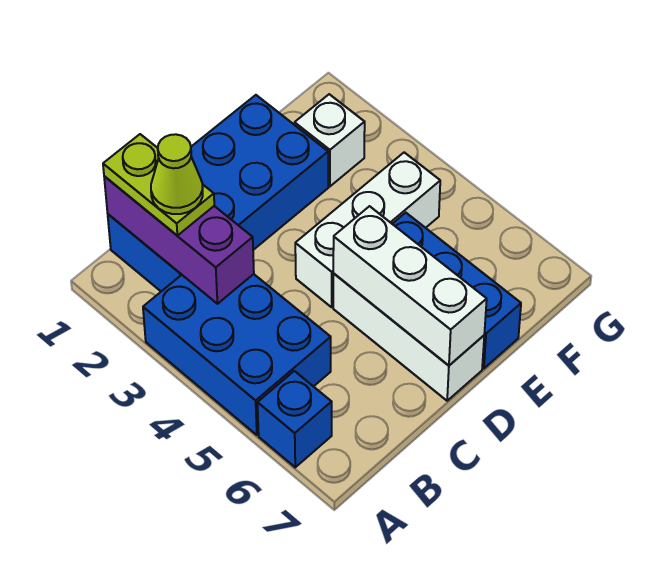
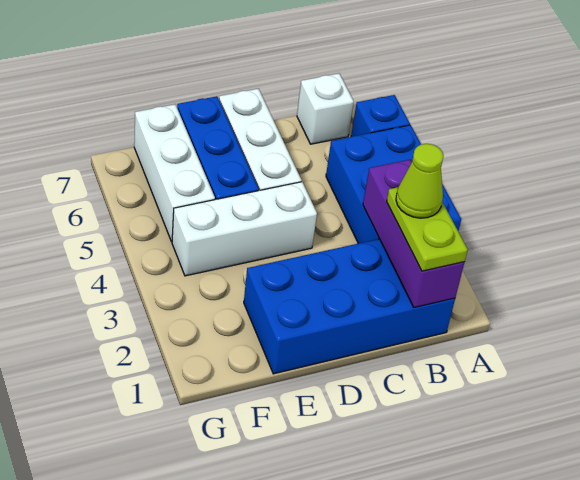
white brick D5:D7 level 2 -> white brick F5:F7 level 1
white brick F2 level 1 -> white brick B7 level 1

